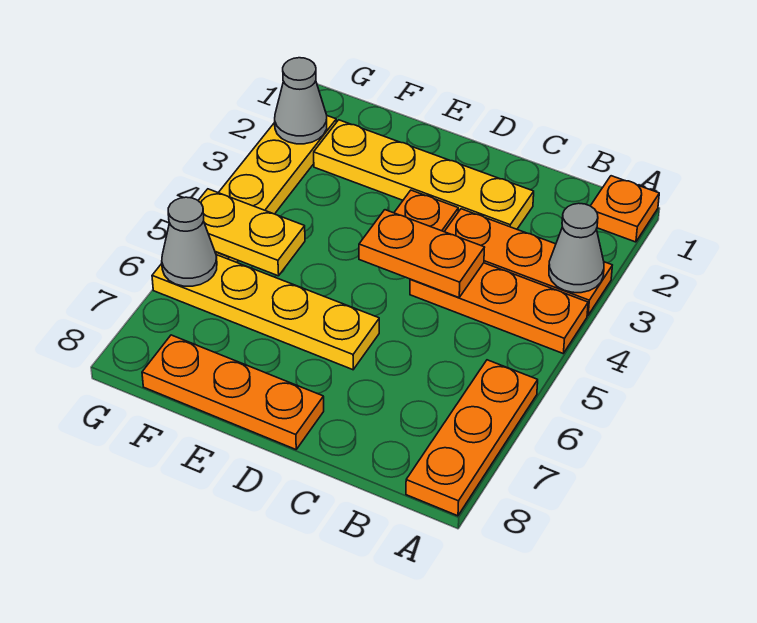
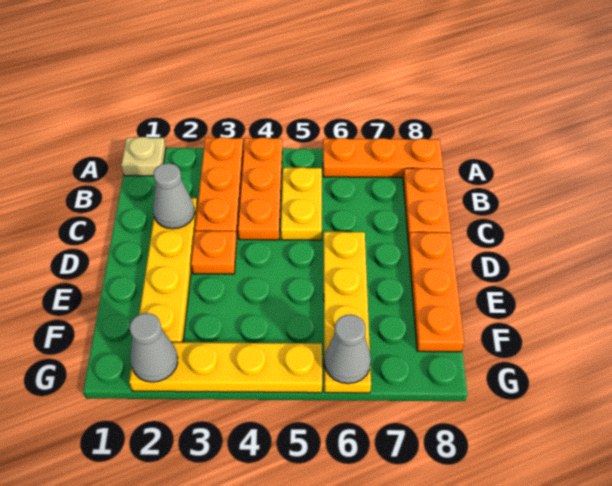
orange plate A1 level 1 -> tan plate A1 level 1
grey cone A3 level 2 -> grey cone C2 level 2
orange plate C4:D4 level 2 -> orange plate B8:C8 level 1
yellow plate F5:G5 level 2 -> yellow plate B5:C5 level 1

